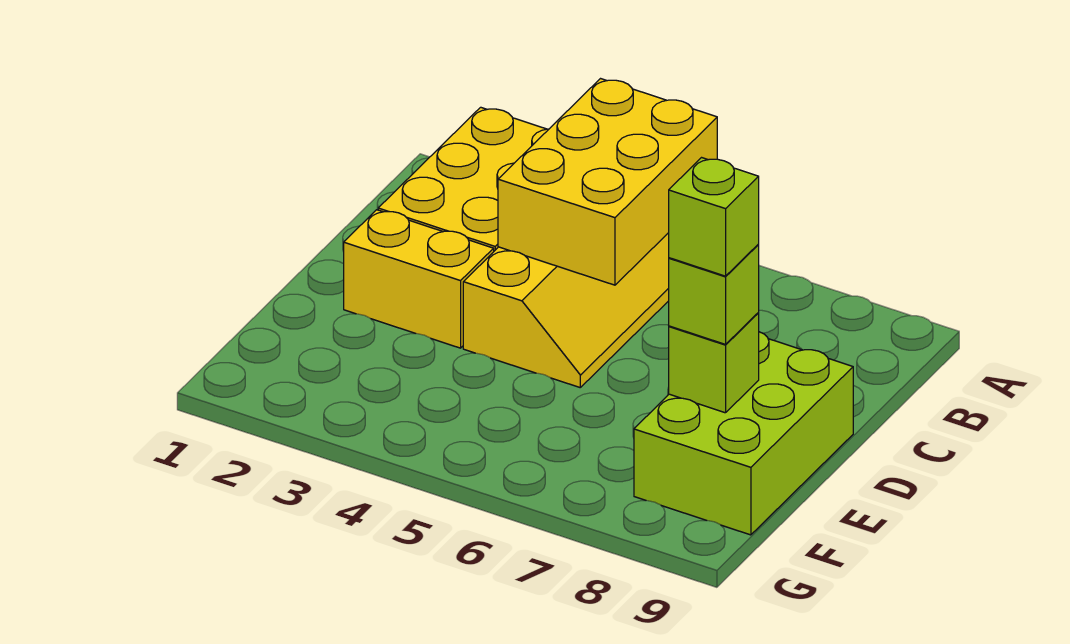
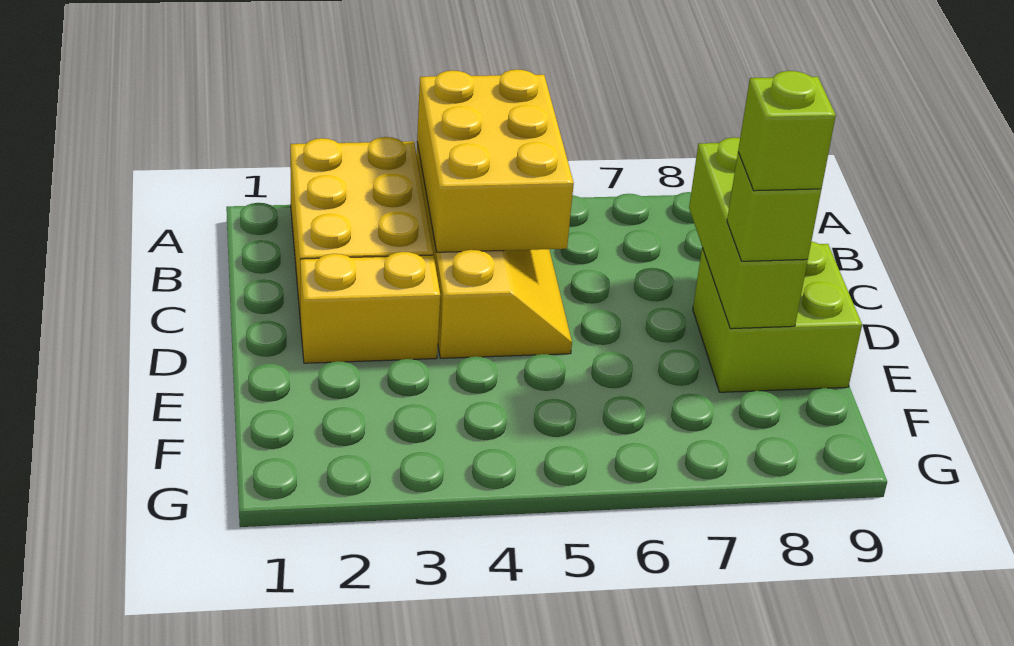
lime brick D8:F9 level 1 -> lime brick D8:E9 level 1
lime brick E8 level 2 -> lime brick C8:E8 level 2

